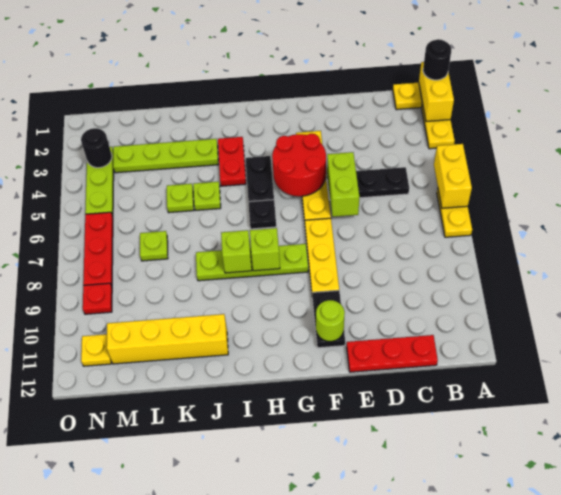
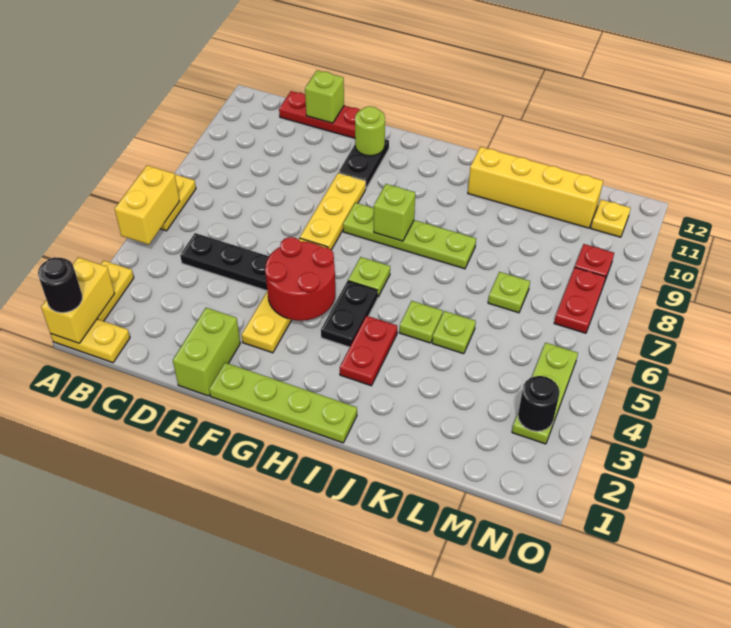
lime brick E5:E6 level 2 -> lime brick E1:E2 level 1
black plate H6 level 1 -> lime plate H6 level 1
lime brick I8 level 2 -> lime brick D12 level 2
lime plate J3:M3 level 1 -> lime plate F1:I1 level 1
red plate N6:N8 level 1 -> red plate N7:N8 level 1

